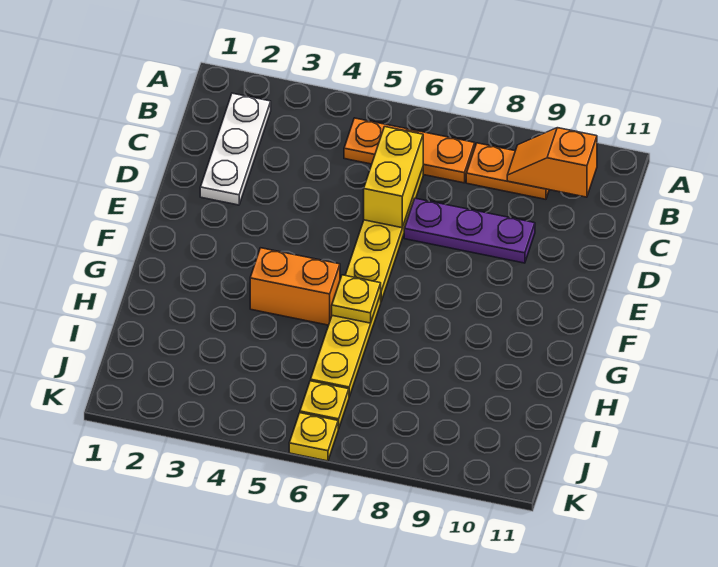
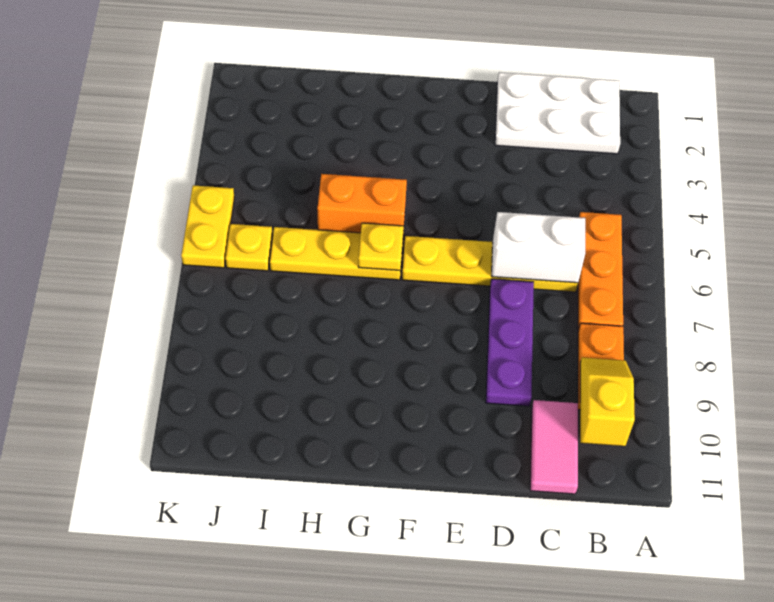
white plate B2:D2 level 1 -> white plate B1:D2 level 1
orange slope B9:B10 level 2 top 10 -> yellow slope B9:B10 level 2 top 10
yellow brick C6:D6 level 2 -> white brick C6:D6 level 2
none -> pink tile C10:C11 level 1
orange brick G4:G5 level 1 -> orange brick G5:H5 level 1
yellow plate K6 level 1 -> yellow plate K5:K6 level 1

